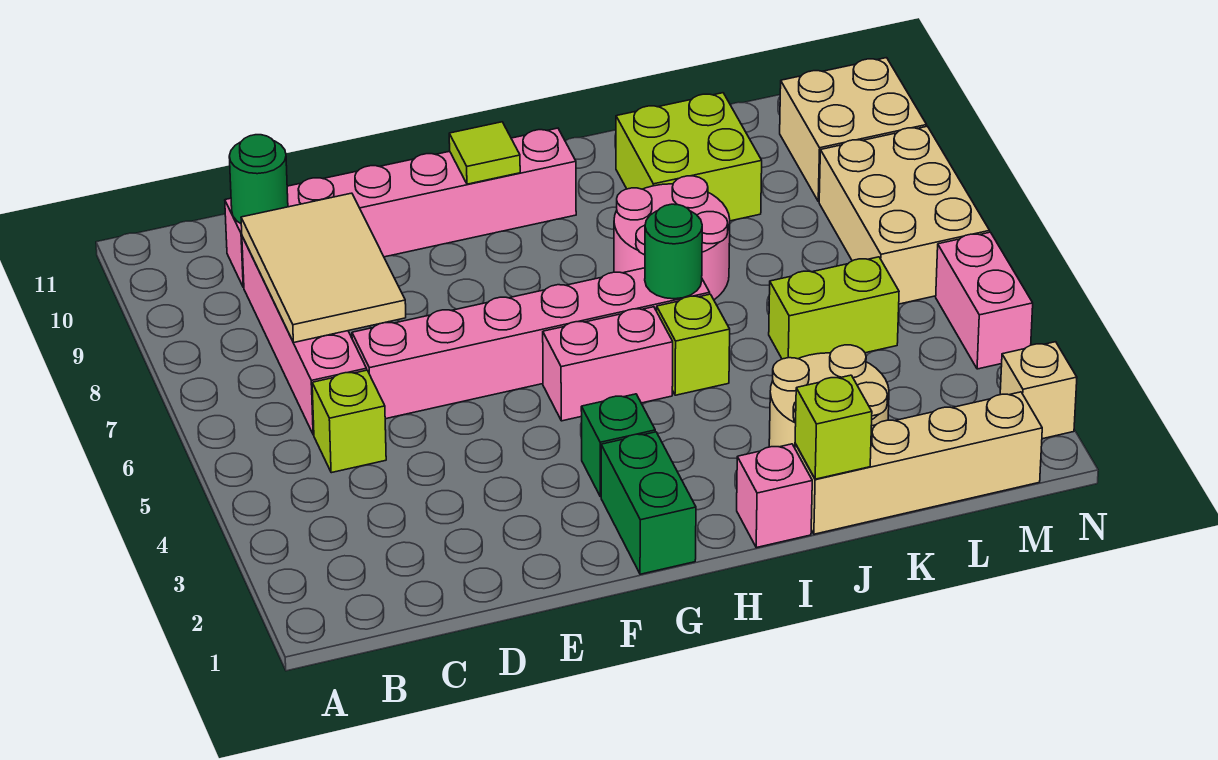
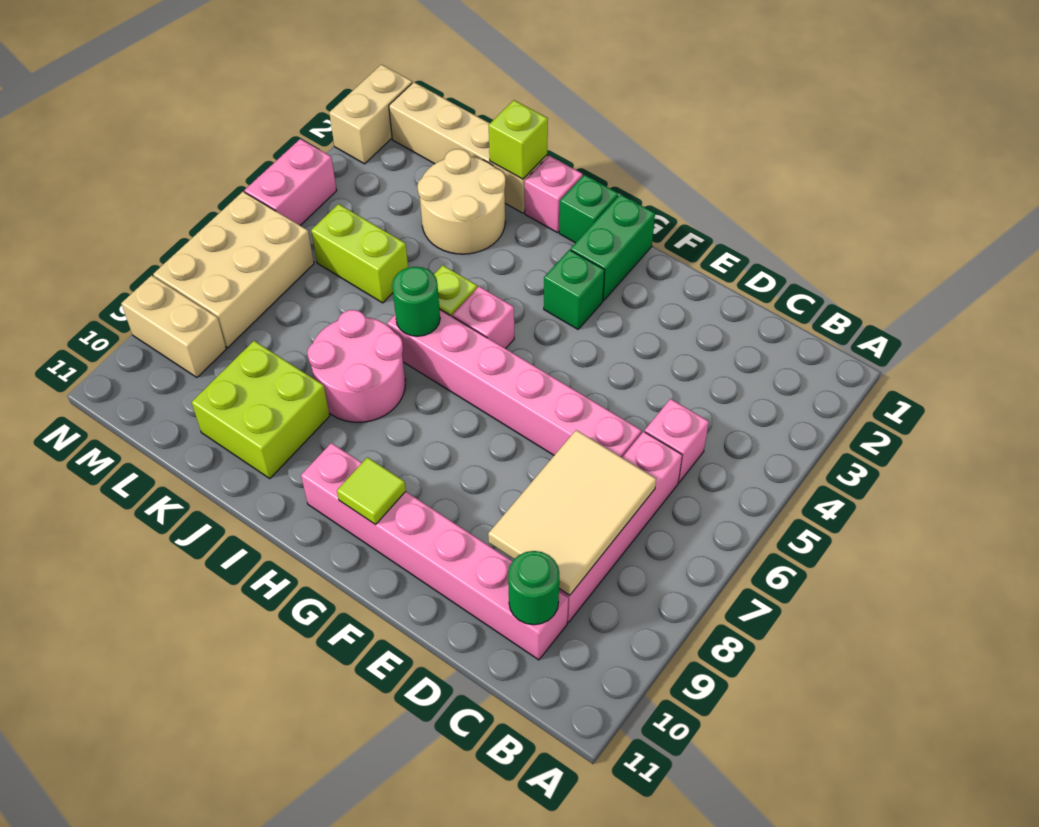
lime brick C5 level 1 -> pink brick C5 level 1
pink brick G5:H5 level 1 -> pink brick H5 level 1
none -> green brick H1 level 1
tan brick M9:N10 level 1 -> tan brick M9:N9 level 1
tan brick N2 level 1 -> tan brick N1:N2 level 1

